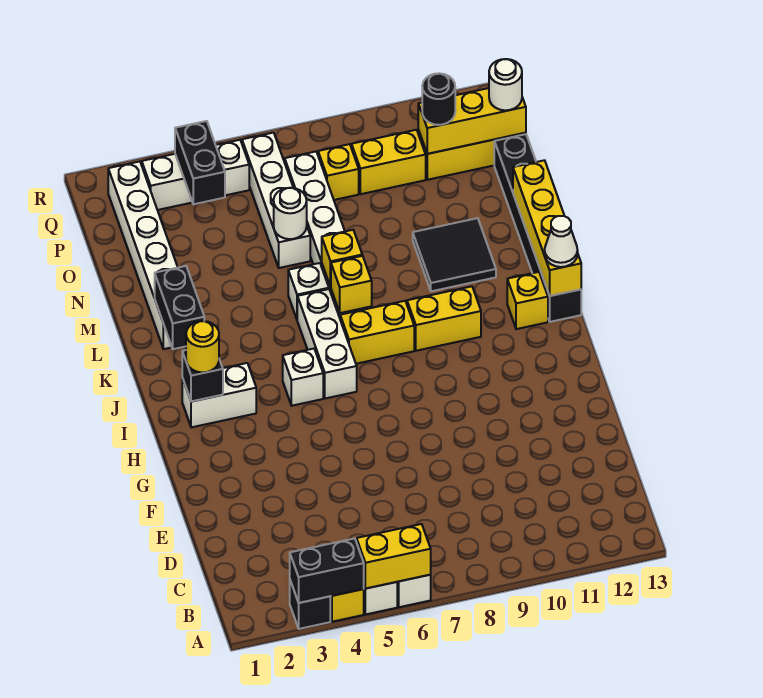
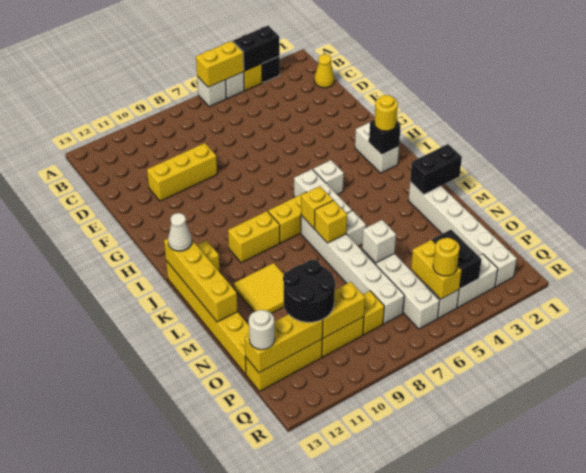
none -> yellow cone C1 level 1
none -> yellow brick E9:E11 level 1
white brick I2:I3 level 1 -> white brick H2:I2 level 1
black brick J13:O13 level 1 -> yellow brick J13:O13 level 1
black brick K2:L2 level 2 -> black brick L1:L2 level 2
black tile L10:M11 level 1 -> yellow tile L10:M11 level 1
white round brick N6 level 2 -> white brick N6 level 2
none -> yellow brick P5:Q5 level 2
none -> yellow brick P9:P10 level 2
black round brick P11 level 3 -> black round brick O10:P11 level 3
none -> yellow round brick Q5 level 3

